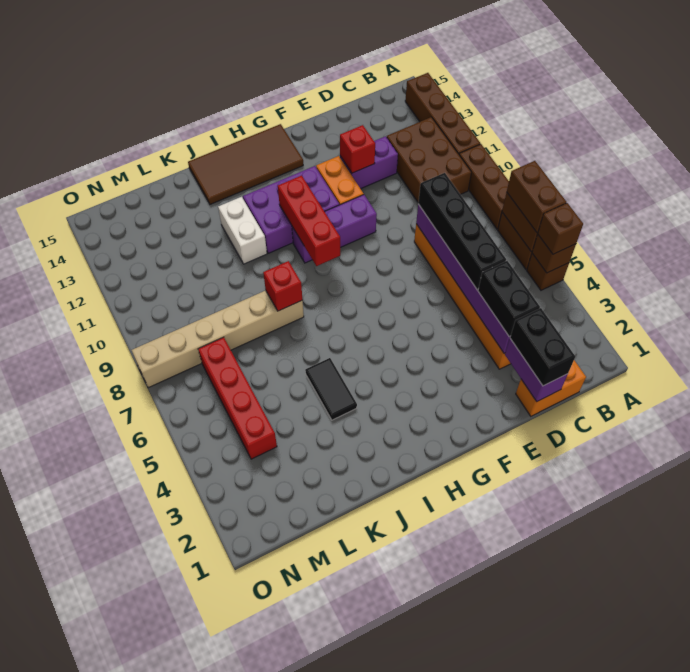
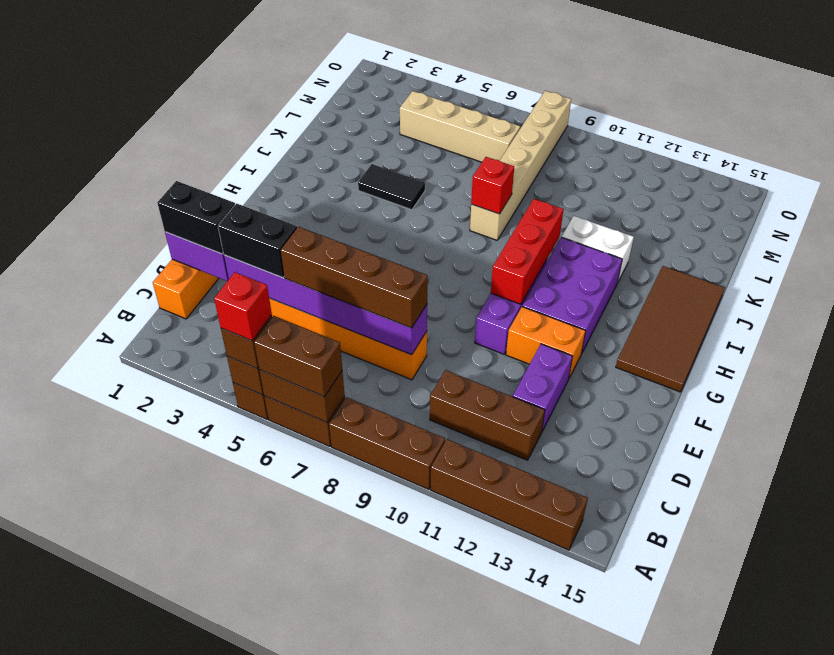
brown brick B10:C12 level 1 -> brown brick C10:C12 level 1
black brick D5:D8 level 3 -> brown brick D5:D8 level 3
red brick E12 level 2 -> red brick A5 level 4
red brick H9:H11 level 2 -> red brick G10:I10 level 2
red brick M4:M7 level 1 -> tan brick M4:M7 level 1

